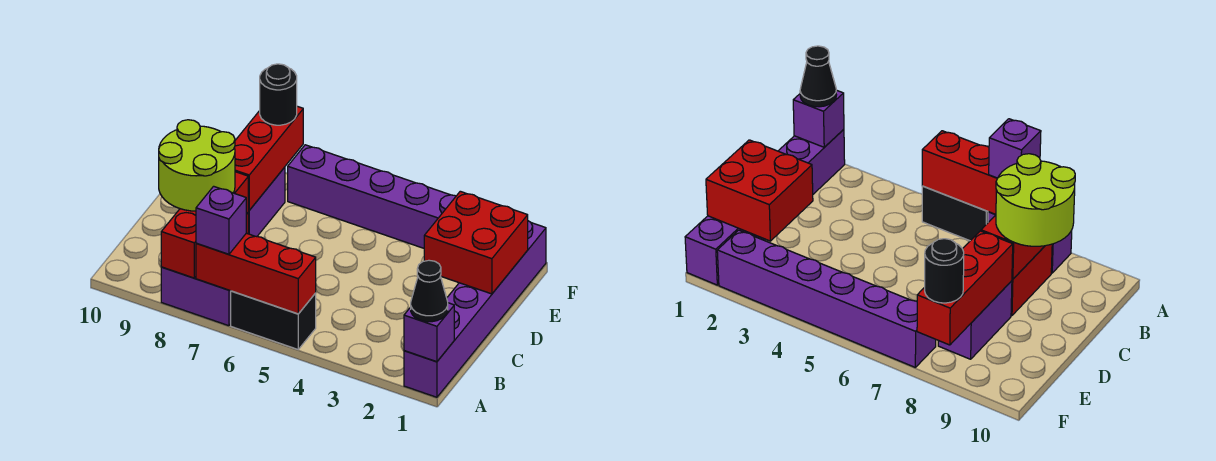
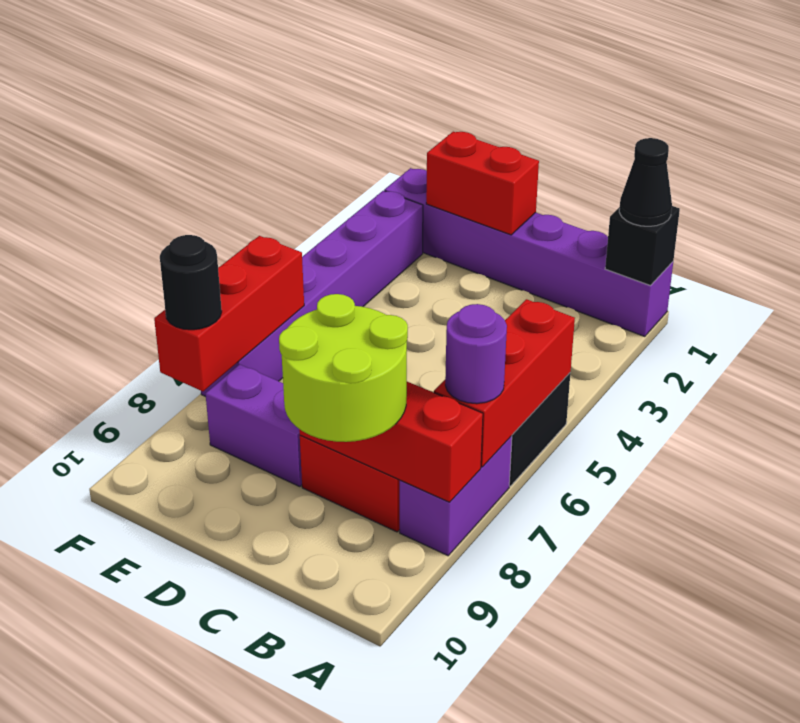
purple brick A1 level 2 -> black brick A1 level 2
purple brick A7 level 3 -> purple round brick A7 level 3
red brick D1:E2 level 2 -> red brick D1:E1 level 2
red brick D8:F8 level 2 -> red brick F6:F8 level 2

